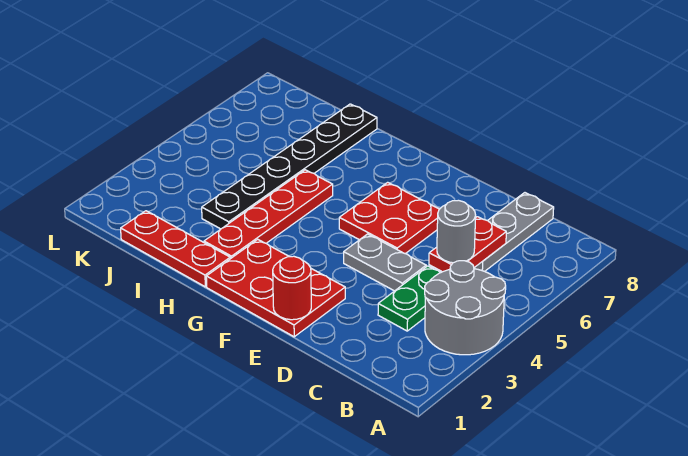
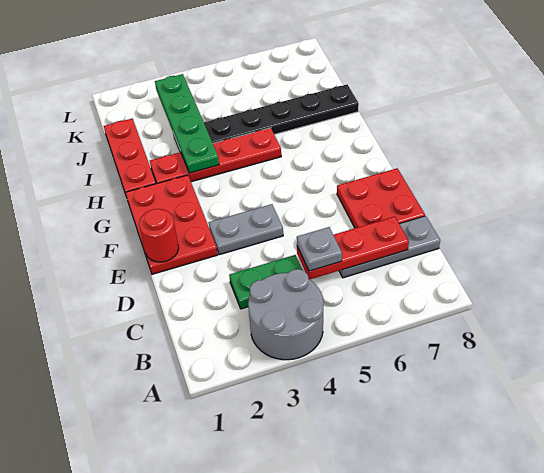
red plate C5:C6 level 2 -> red plate C5:C7 level 2
grey round brick C5 level 3 -> grey plate C5 level 3
grey plate D4:E4 level 1 -> grey plate E3:E4 level 1
red plate E5:F6 level 1 -> red plate D7:E8 level 1
none -> green plate H3:K3 level 2

